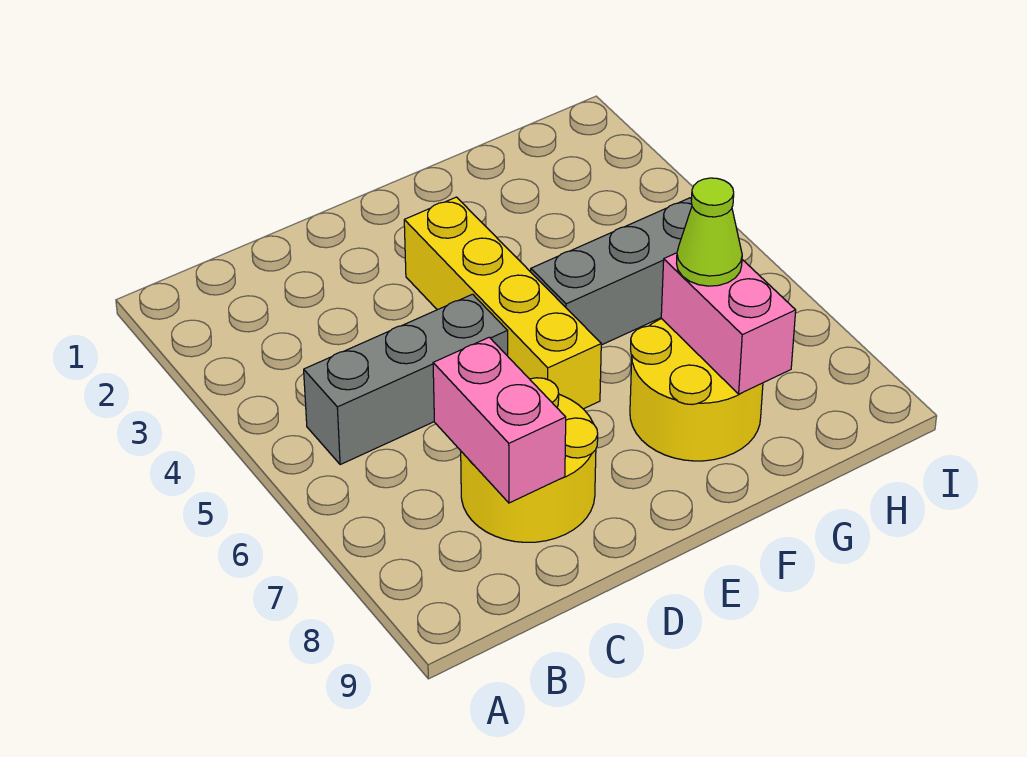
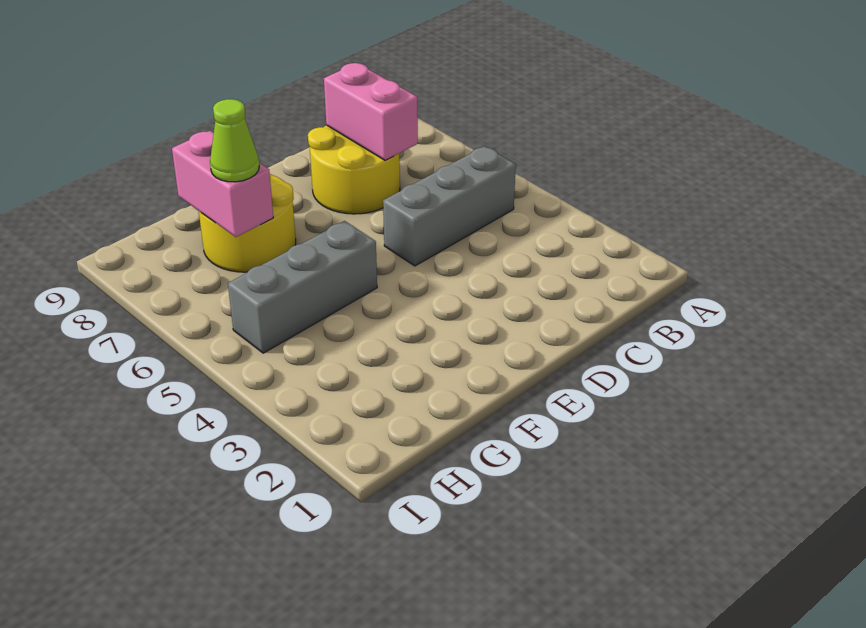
yellow brick E3:E6 level 1 -> none

